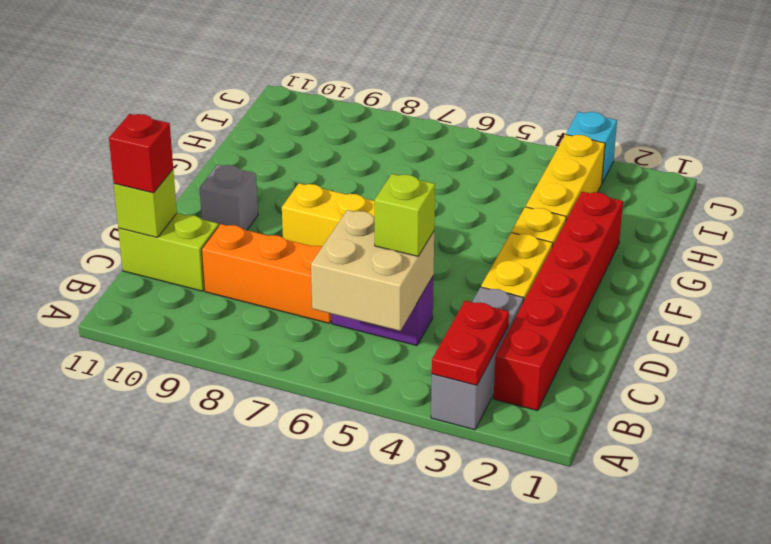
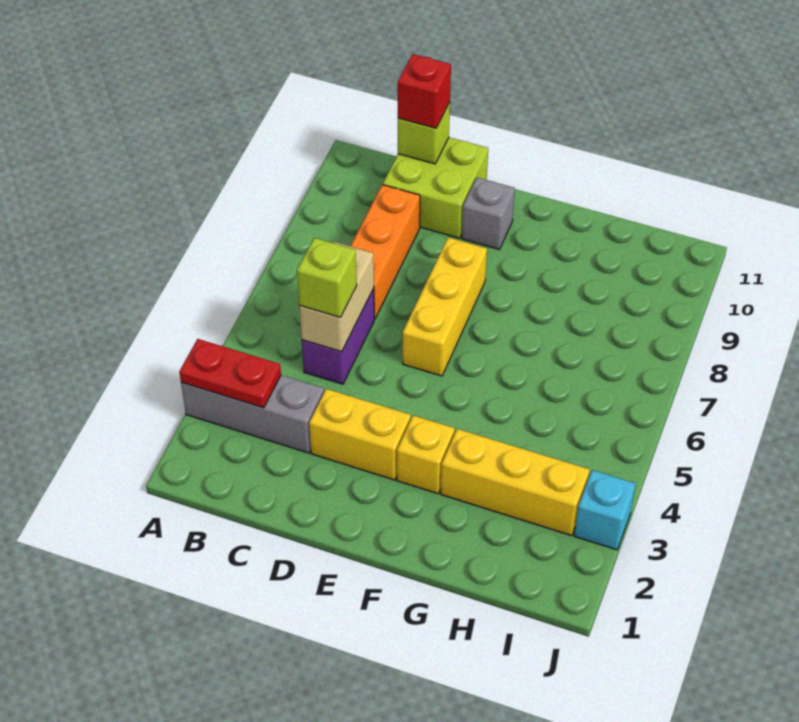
red brick B2:G2 level 1 -> none
tan brick B5:C6 level 2 -> tan brick C5:C6 level 2
lime brick C10:C11 level 1 -> lime brick C10:D11 level 1

